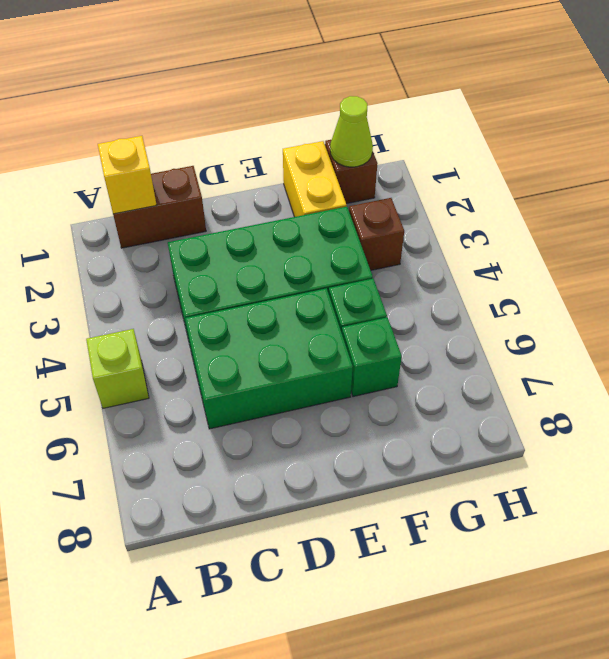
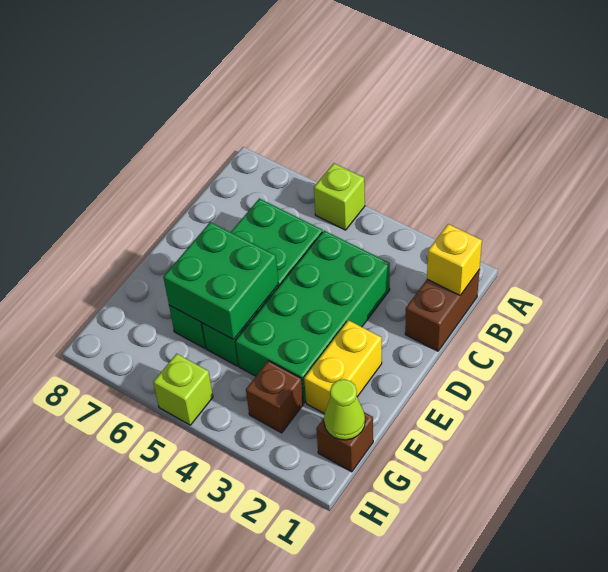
none -> green brick E5:F6 level 2
yellow brick F1:F2 level 1 -> yellow brick E2:F2 level 1
none -> lime brick H5 level 1

